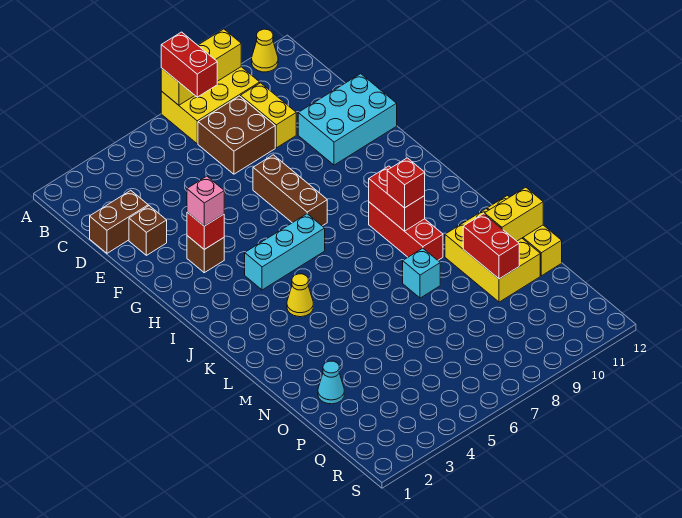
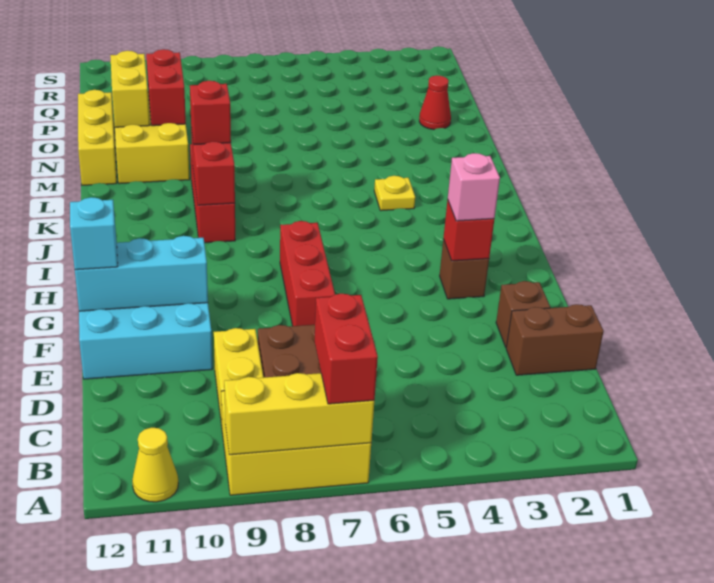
brown brick F7:H7 level 1 -> red brick F7:H7 level 1
cyan brick I4:I6 level 1 -> cyan brick F10:F12 level 2
yellow cone K4 level 1 -> yellow plate K4 level 1
cyan brick M8 level 1 -> cyan brick F12 level 3
yellow brick N11:N12 level 2 -> yellow brick N11:O11 level 2
cyan cone O2 level 1 -> red cone O2 level 1

